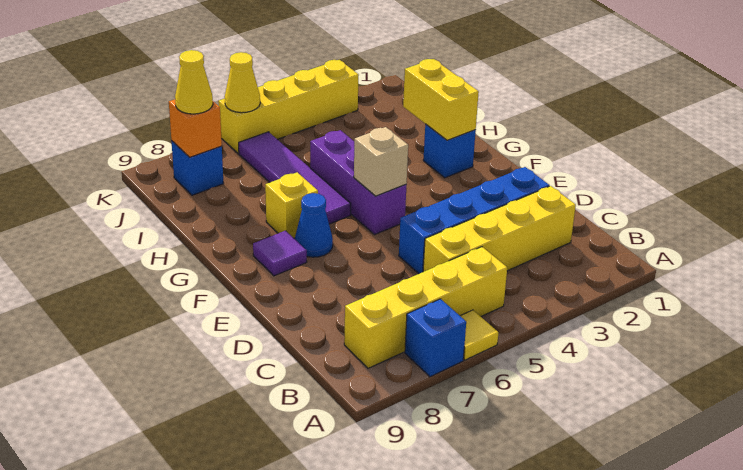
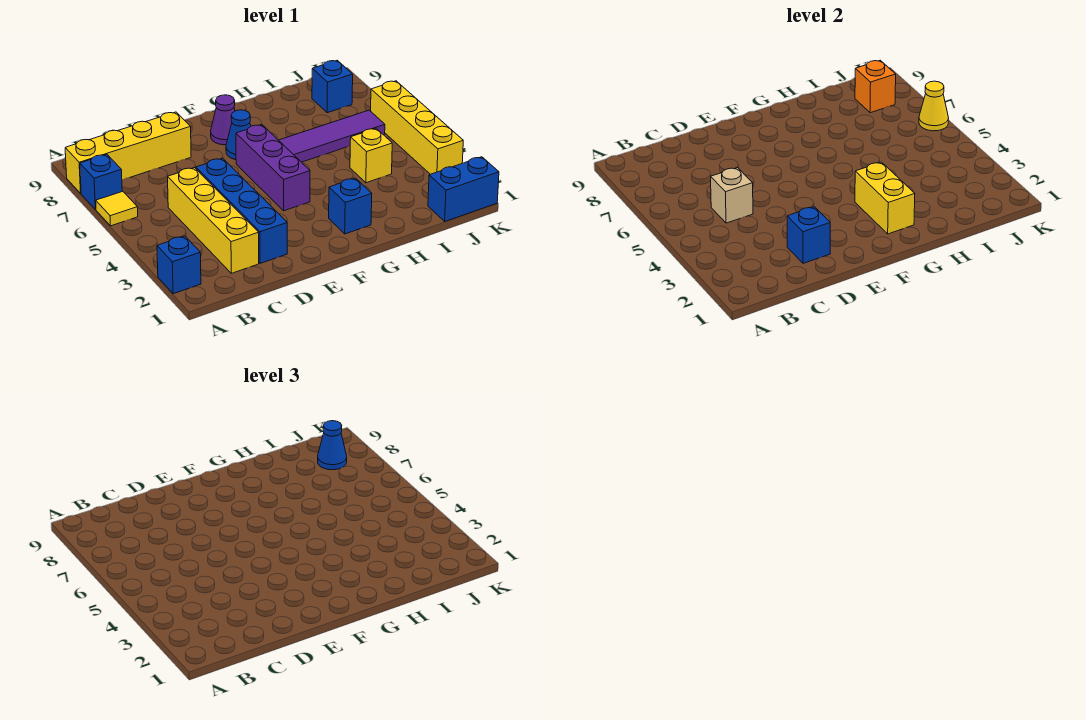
none -> blue brick A2 level 1
yellow brick B5:B8 level 1 -> yellow brick A8:D8 level 1
none -> blue brick D2 level 2
purple brick F5:H5 level 1 -> purple brick F4:F6 level 1
tan brick F5 level 2 -> tan brick C5 level 2
purple tile F8 level 1 -> purple cone F8 level 1
yellow brick G2:H2 level 2 -> yellow brick G2:G3 level 2
yellow brick G7 level 1 -> yellow brick I4 level 1
none -> blue brick J1:K1 level 1
yellow cone J8 level 3 -> blue cone J8 level 3

